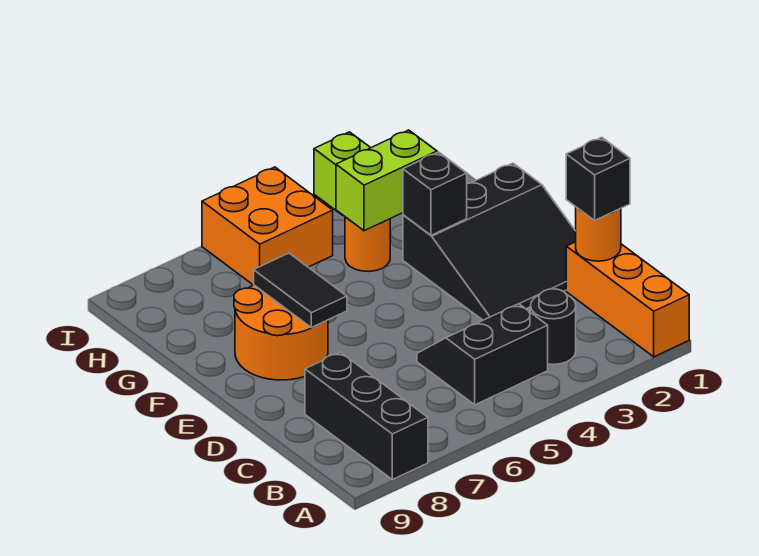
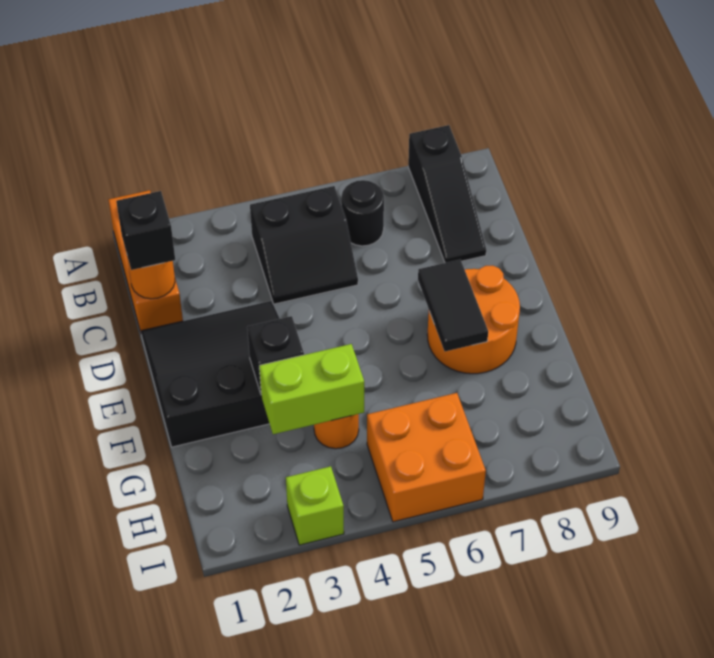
black brick A8:C8 level 1 -> black slope A8:C8 level 1 top A
black round brick B3 level 1 -> black round brick B6 level 1

